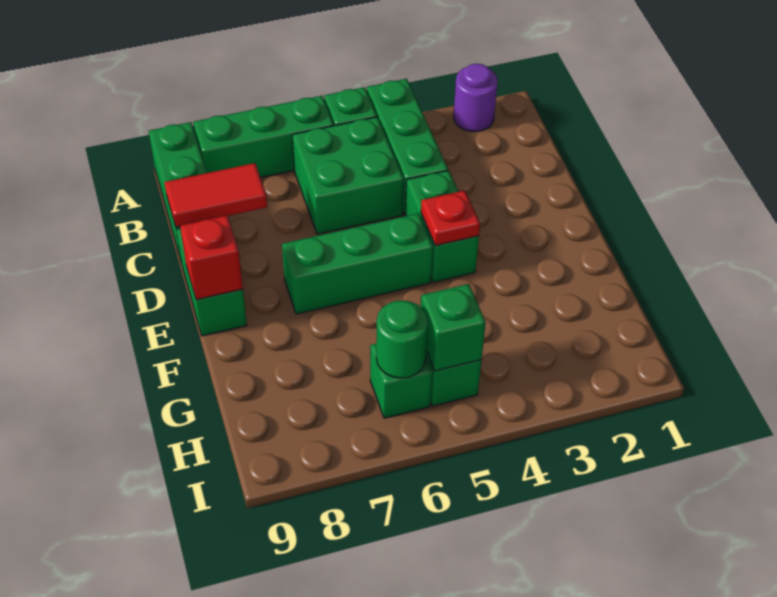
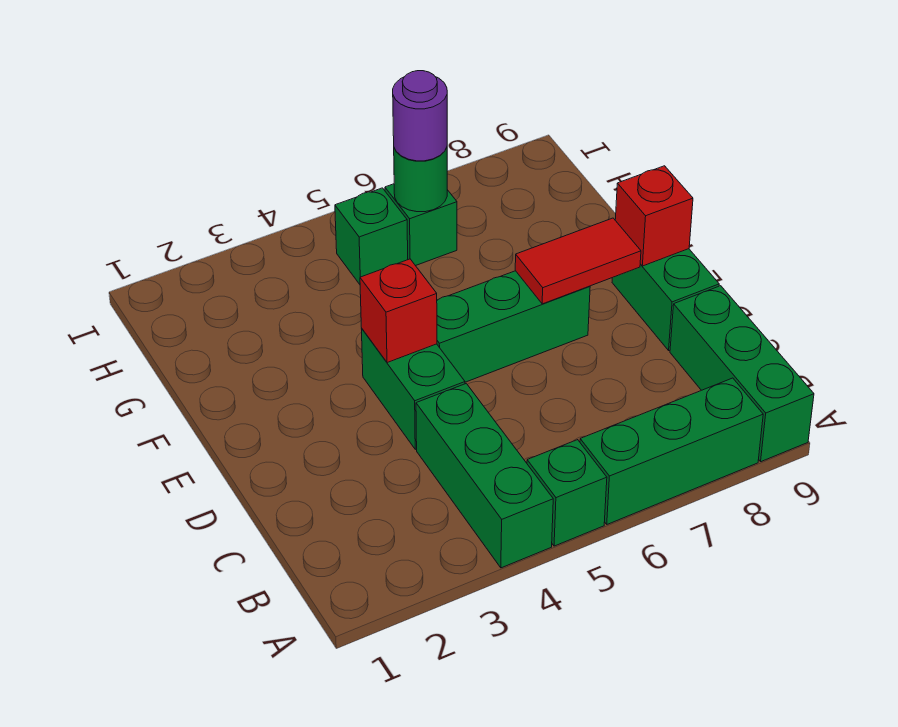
purple round brick A2 level 1 -> purple round brick H6 level 3
green brick B5:C6 level 1 -> none
red tile C8:C9 level 2 -> red tile E7:E8 level 2
red plate E4 level 2 -> red brick E4 level 2
green brick H5 level 2 -> none

